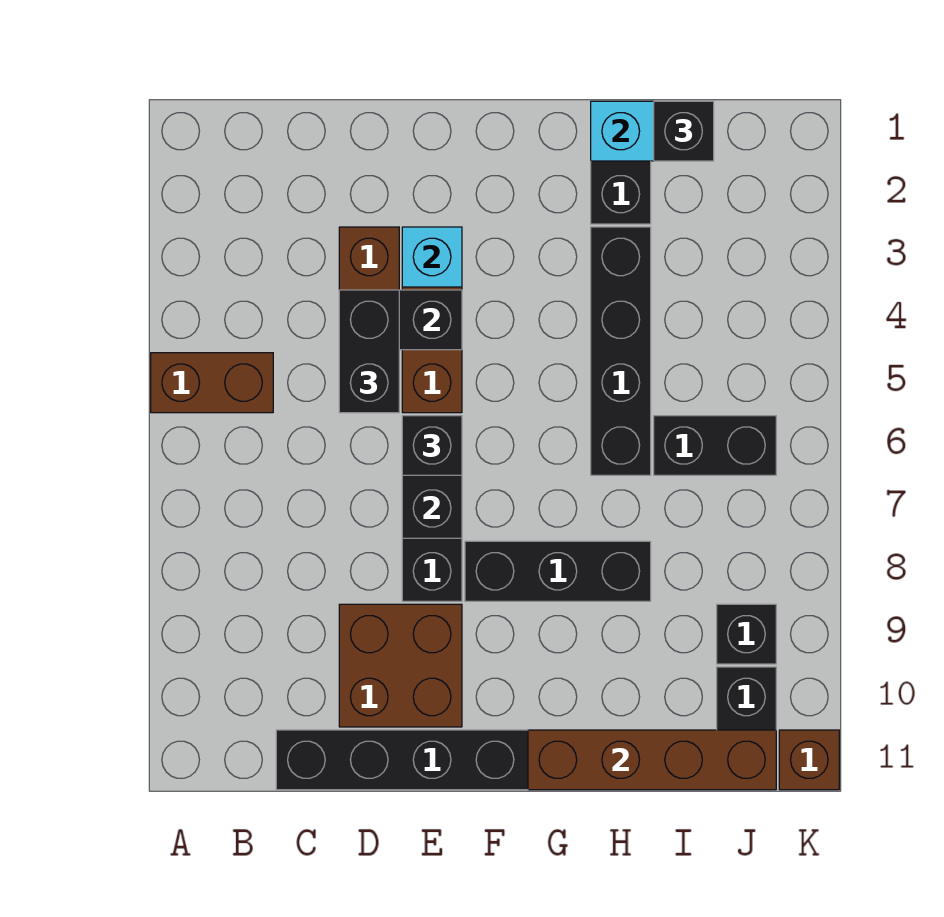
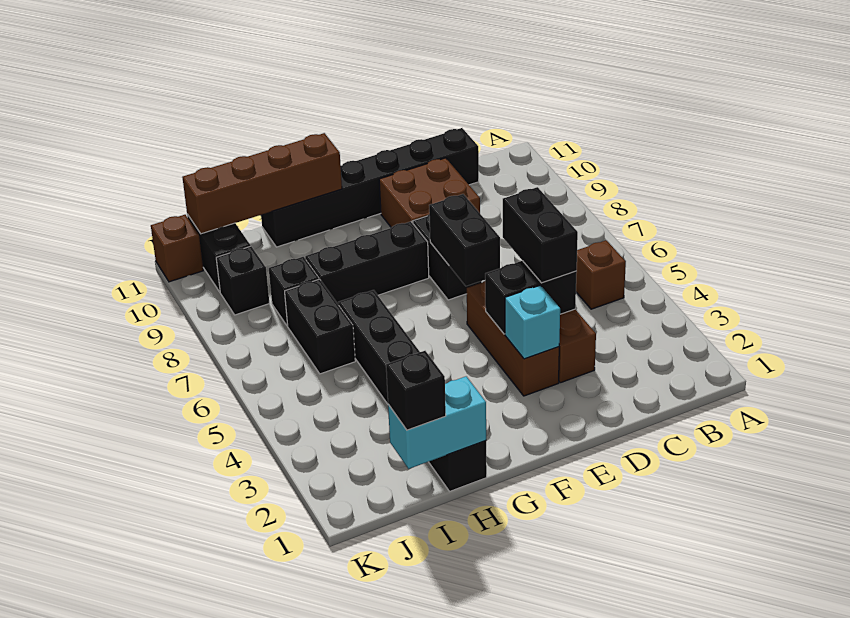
brown brick A5:B5 level 1 -> brown brick B5 level 1
black brick E6 level 3 -> black brick I8 level 1
black brick I6:J6 level 1 -> black brick I6:I7 level 1

